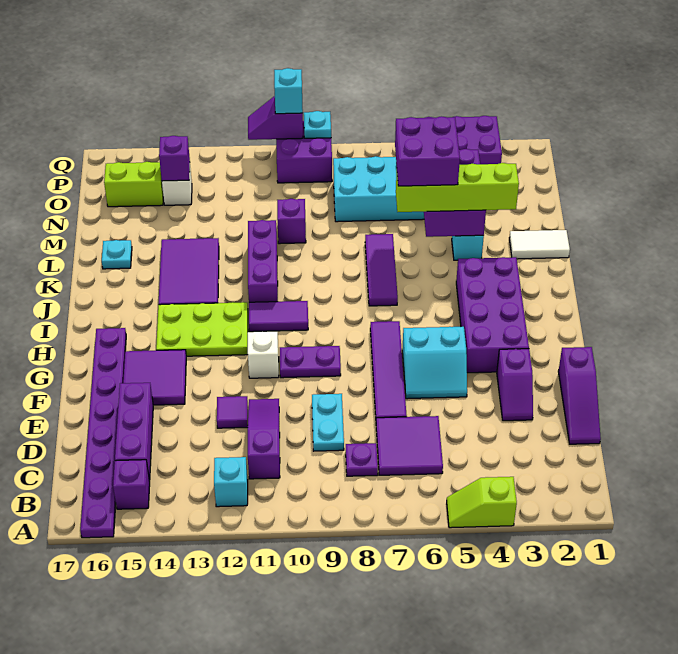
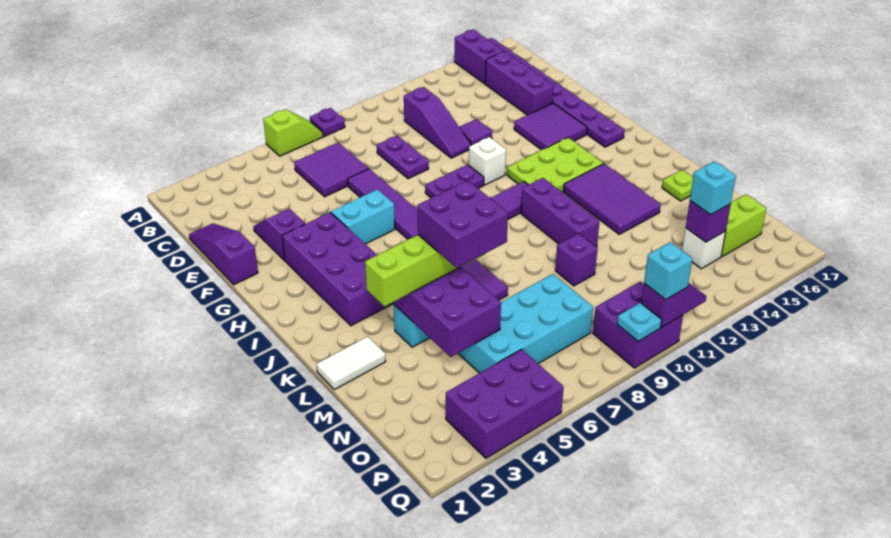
lime slope A4:A5 level 1 top 4 -> lime slope A6:A7 level 1 top 6
cyan brick B12 level 1 -> cyan brick O14 level 3
purple brick B15 level 1 -> purple brick A15:B15 level 1
purple plate C8 level 1 -> purple plate A8 level 1
cyan plate D9:E9 level 1 -> purple plate D9:E9 level 1
cyan plate L16 level 1 -> lime plate L16 level 1

